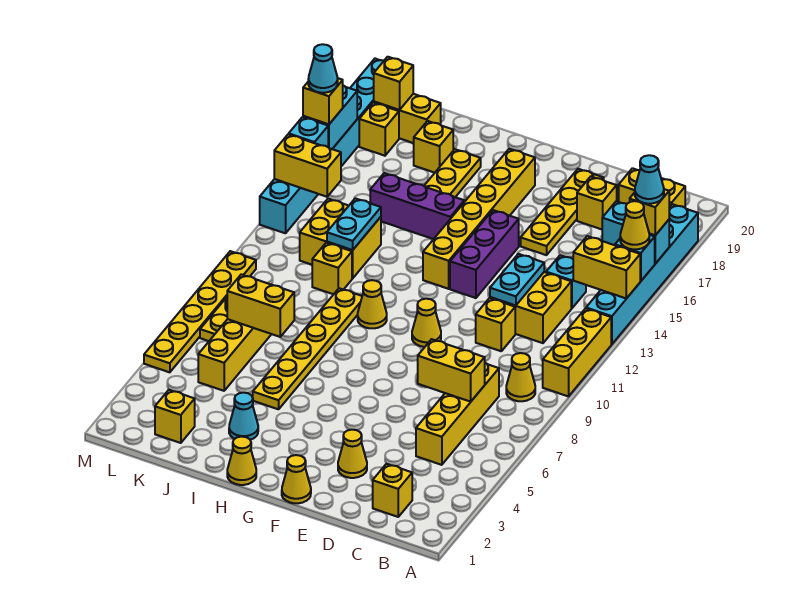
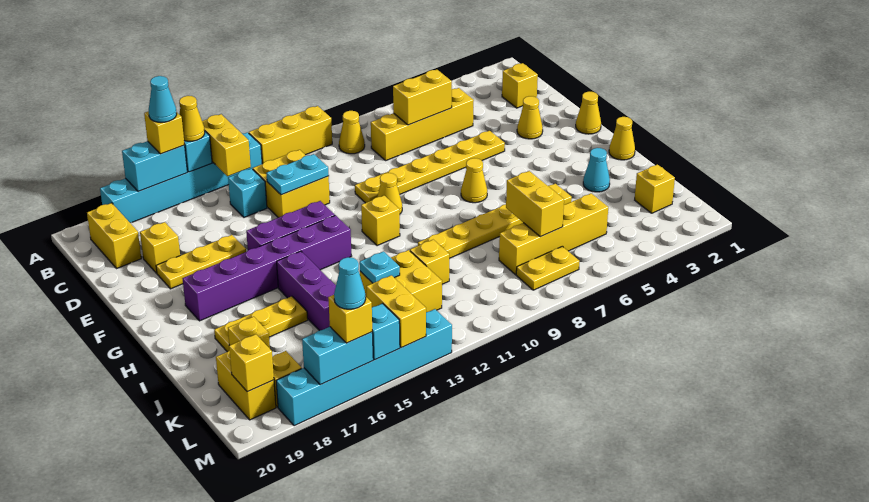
cyan brick A16:B16 level 2 -> cyan brick A16:A17 level 2
yellow brick C7:D7 level 2 -> yellow brick C6:C7 level 2
yellow brick D11 level 1 -> yellow brick G11 level 1
yellow plate E16:E19 level 1 -> yellow plate E16:E18 level 1
yellow brick G13:G18 level 1 -> purple brick G13:G18 level 1
yellow cone H10 level 1 -> yellow cone G7 level 1
cyan plate J12:J13 level 2 -> cyan plate J13 level 2
yellow plate M5:M10 level 1 -> yellow plate E5:E10 level 1
cyan brick M13:M20 level 1 -> cyan brick M13:M18 level 1

